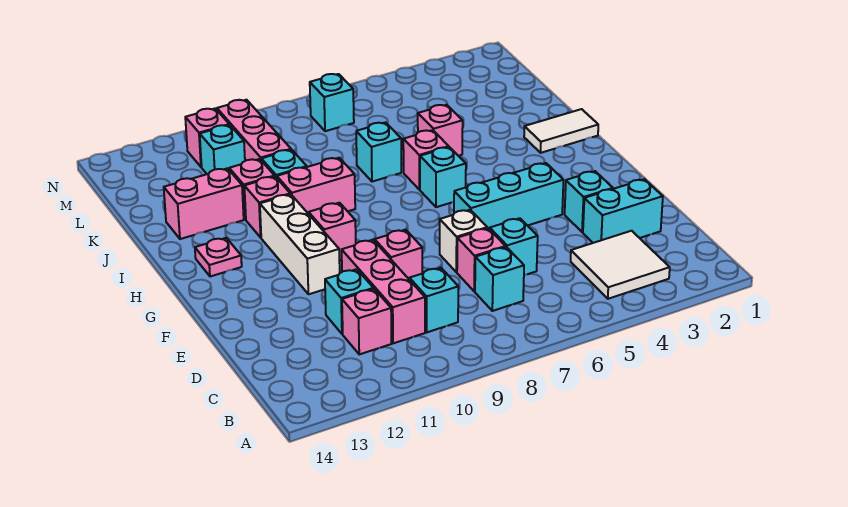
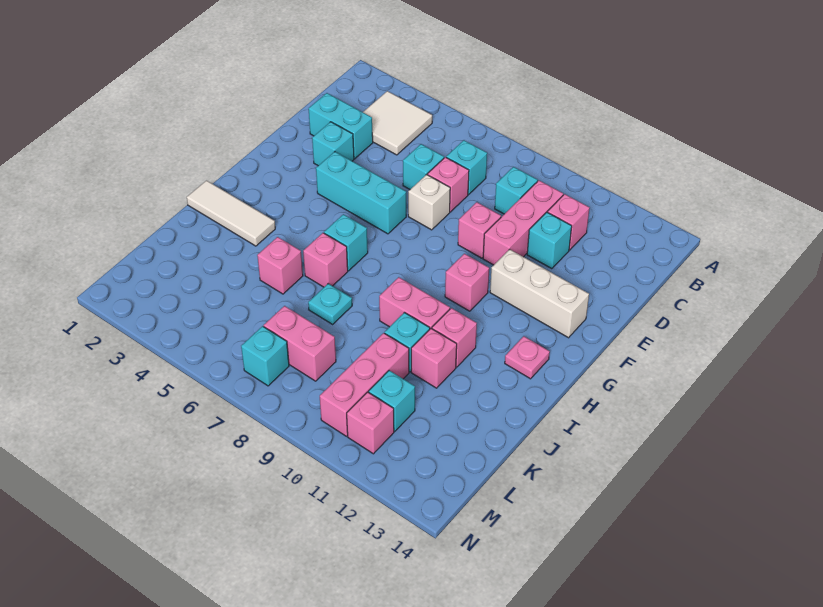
white brick F11:H11 level 1 -> white brick F11:F13 level 1
white tile I1:I2 level 1 -> white tile I1:I3 level 1
cyan brick J7 level 1 -> cyan plate J7 level 1
pink brick J12:J13 level 1 -> pink brick L7:L8 level 1

